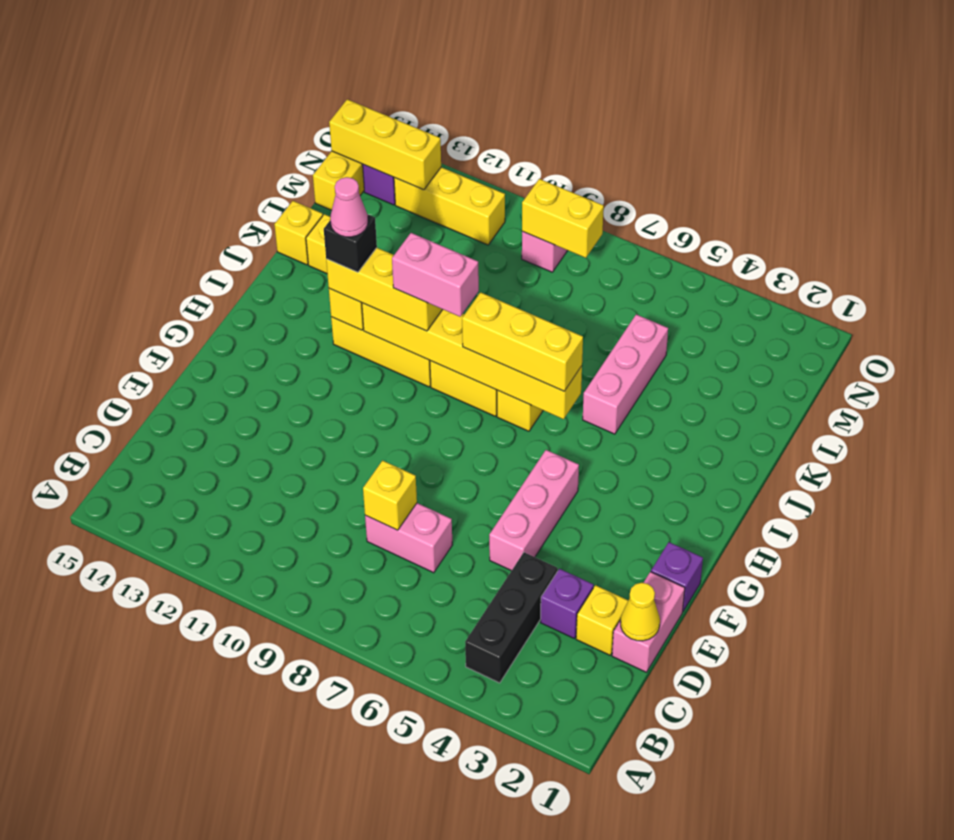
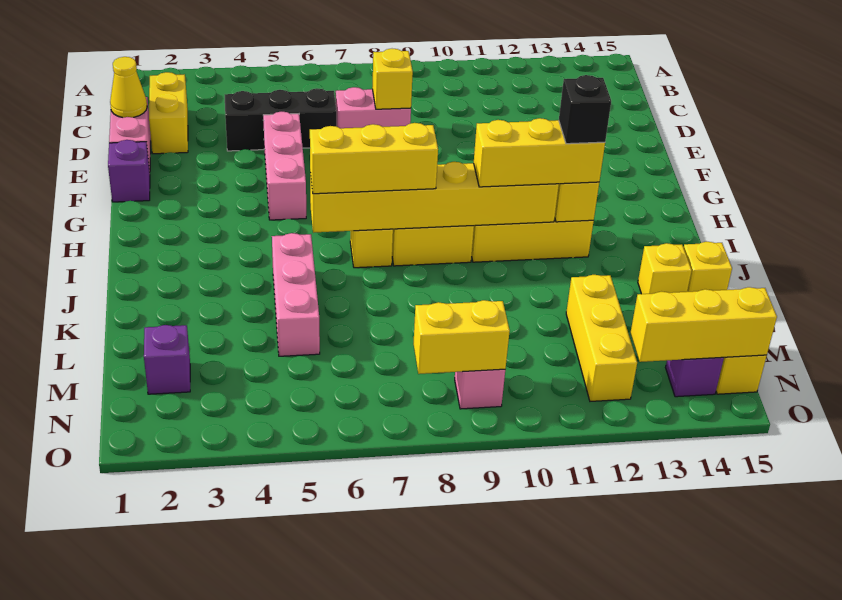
black brick B4:D4 level 1 -> black brick D4:D6 level 1
yellow brick D2 level 1 -> yellow brick C2:D2 level 1
purple brick D3 level 1 -> purple brick M2 level 1
pink brick I9:I10 level 4 -> none
pink cone I12 level 5 -> none
yellow brick N11:N13 level 1 -> yellow brick L12:N12 level 1

